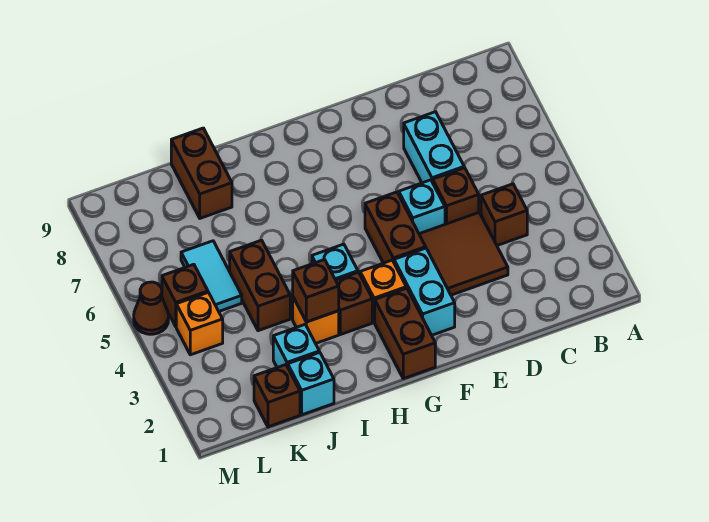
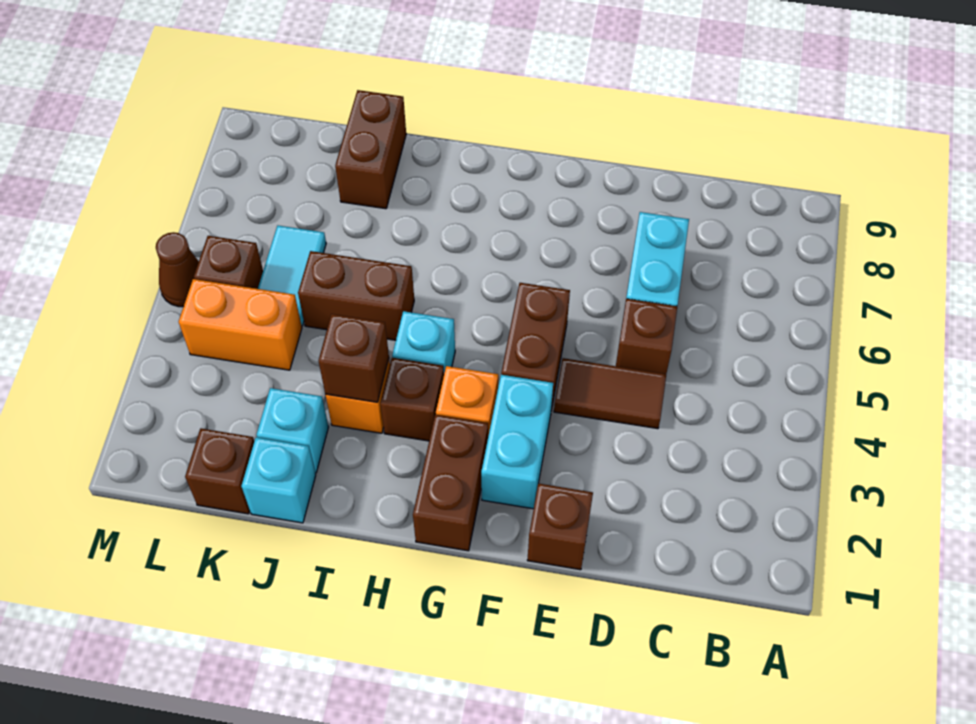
brown brick C4 level 1 -> brown brick E1 level 1
brown tile D3:E4 level 1 -> brown tile D4:E4 level 1
cyan brick E5 level 1 -> none
brown brick J4:J5 level 1 -> brown brick I5:J5 level 1
orange brick L4 level 1 -> orange brick K4:L4 level 1

